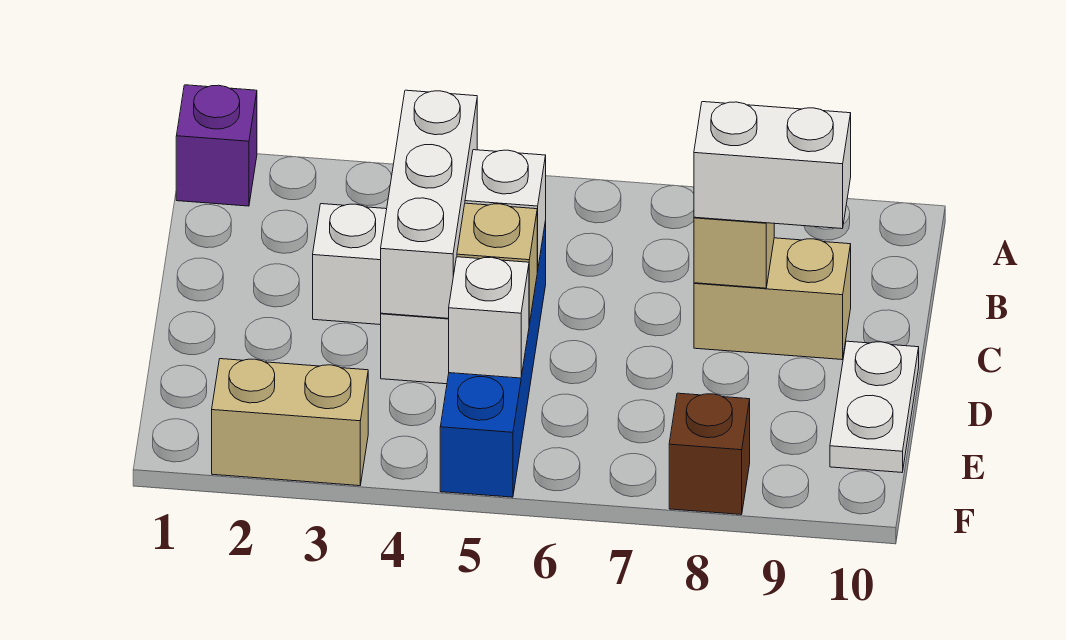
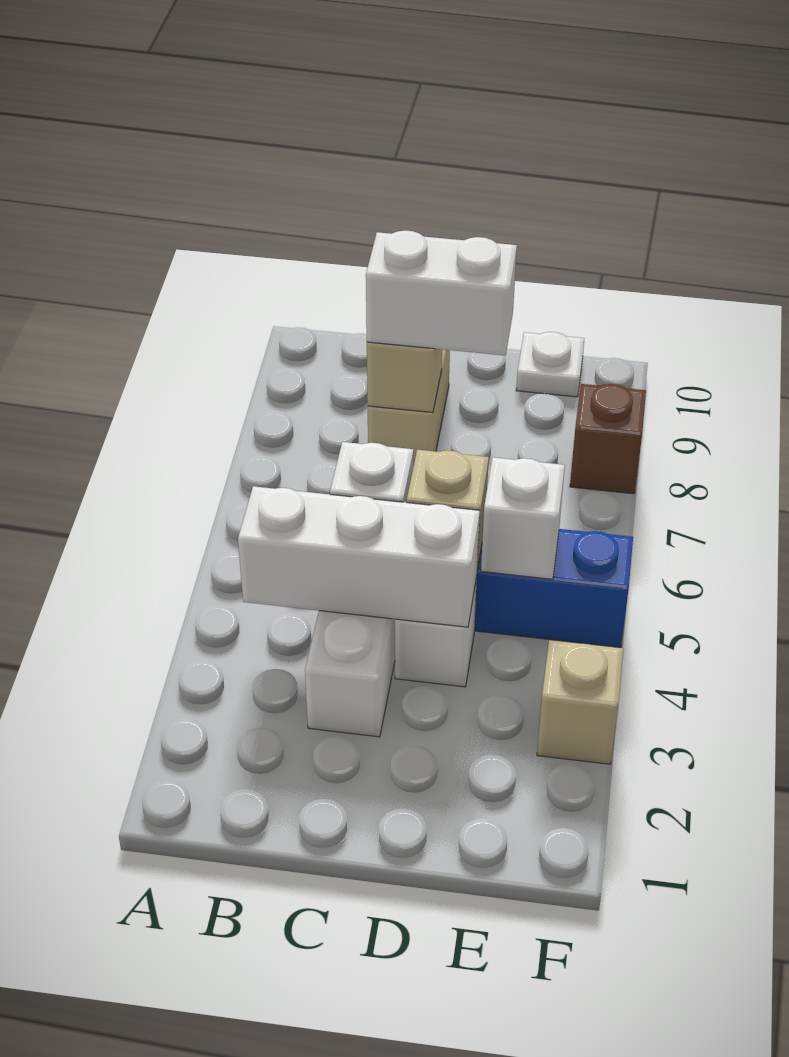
purple brick A1 level 1 -> none
white brick C8:C9 level 3 -> white brick C8:D8 level 3
white plate D10:E10 level 1 -> white plate E10 level 1
tan brick F2:F3 level 1 -> tan brick F3 level 1

